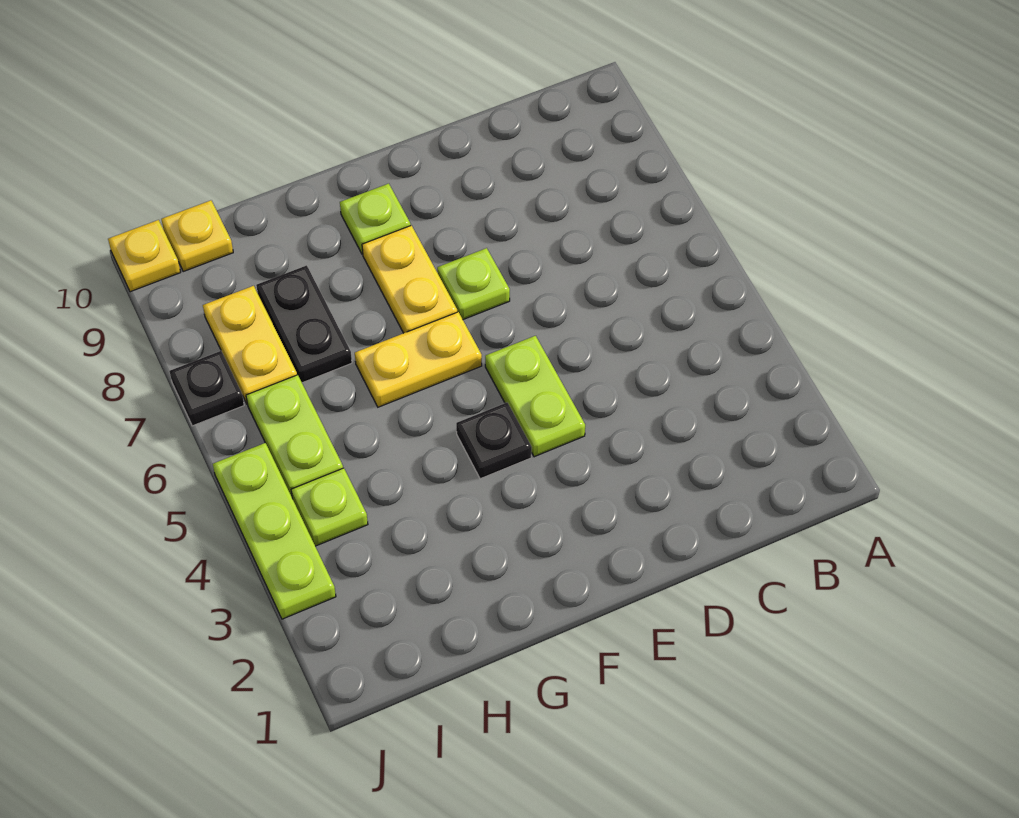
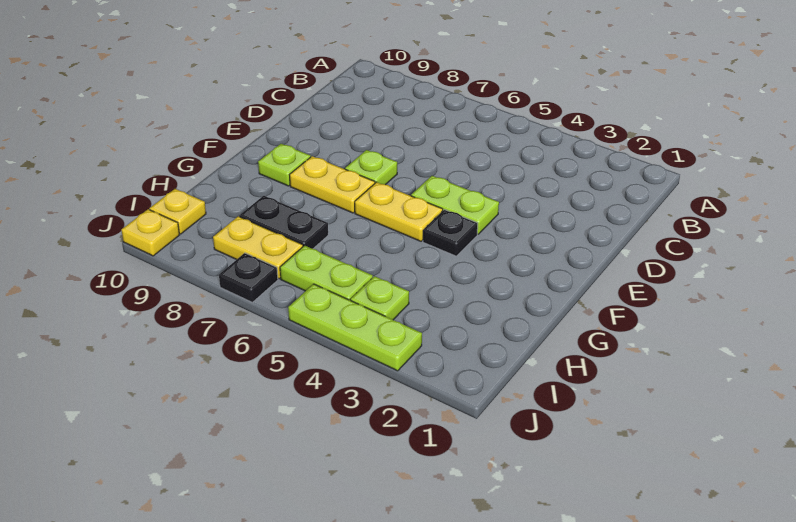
yellow plate F6:G6 level 1 -> yellow plate F5:F6 level 1

